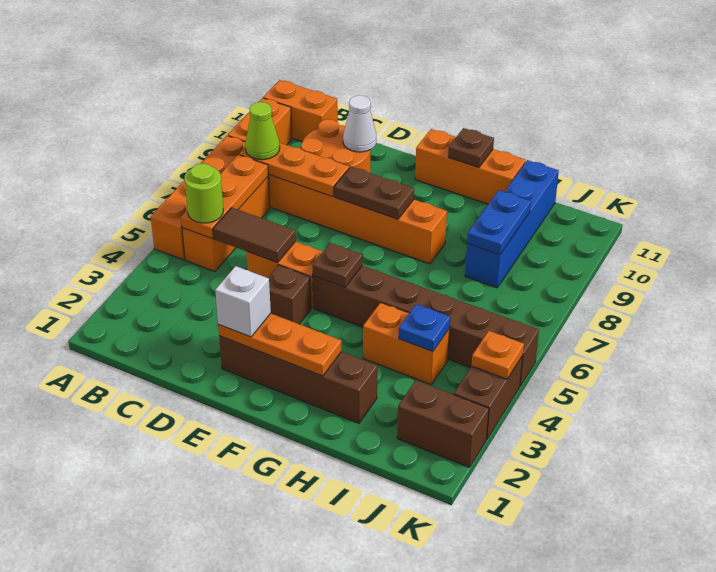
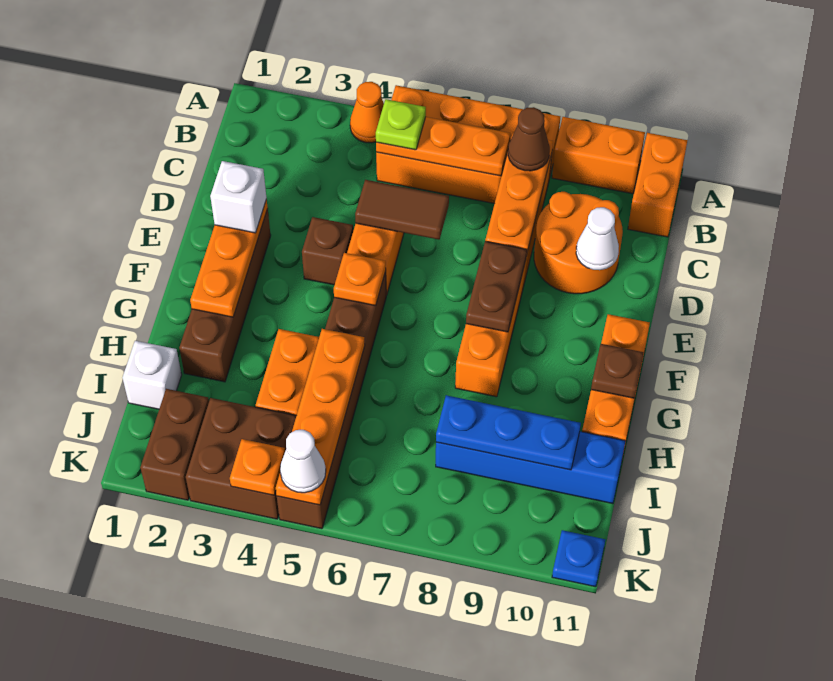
none -> orange cone A4 level 1
lime round brick B5 level 3 -> lime plate B5 level 3
lime cone B8 level 3 -> brown cone B8 level 3
brown tile C5:D5 level 2 -> brown tile D5:D6 level 2
brown plate F5 level 2 -> orange plate F5 level 2
none -> orange plate H5:K5 level 2
none -> white brick I1 level 1
blue plate I4 level 2 -> blue plate K11 level 1
blue plate I8:I9 level 2 -> blue plate I8:I10 level 2
brown brick K3:K4 level 1 -> brown brick J3:K4 level 1
none -> white cone K5 level 3

